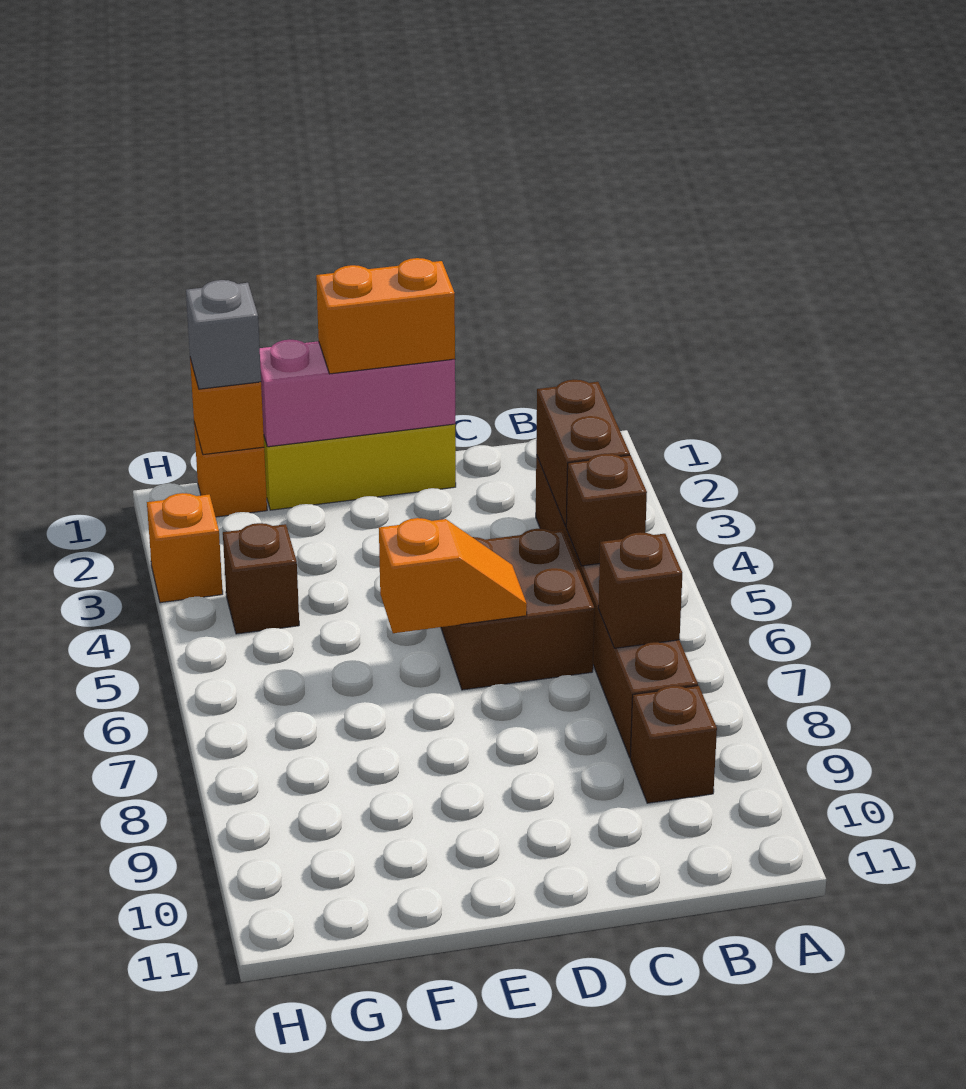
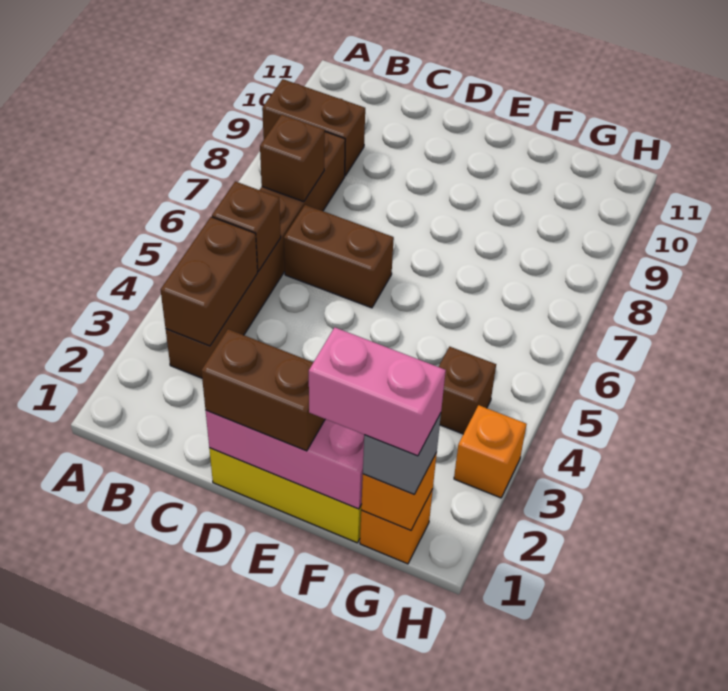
brown brick B9 level 1 -> brown brick A9:B9 level 1
brown brick C5:D6 level 1 -> brown brick C6:D6 level 1
orange brick D1:E1 level 3 -> brown brick D1:E1 level 3
orange slope D6:E6 level 2 top E -> none
none -> pink brick F1:G1 level 4

